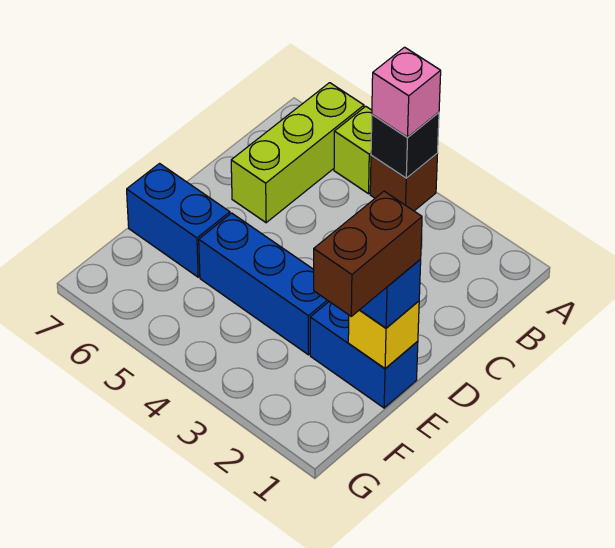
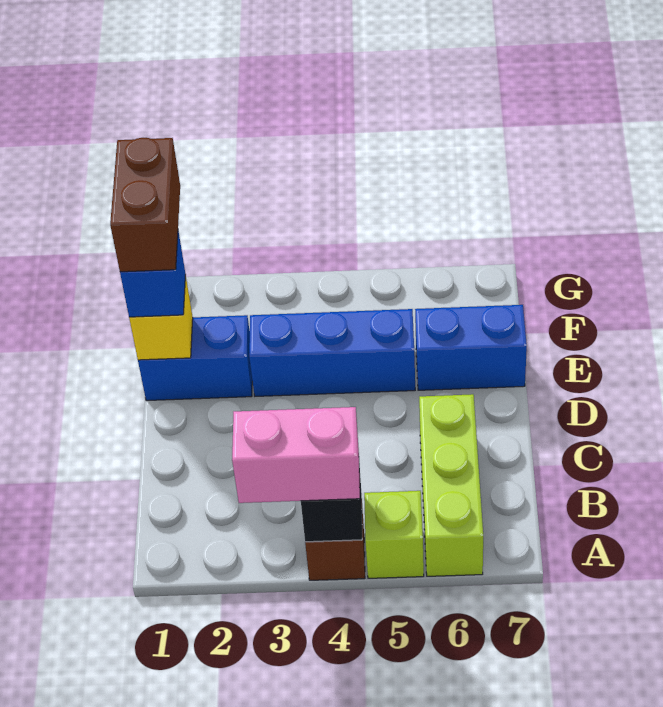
pink brick A4 level 3 -> pink brick A3:A4 level 3

